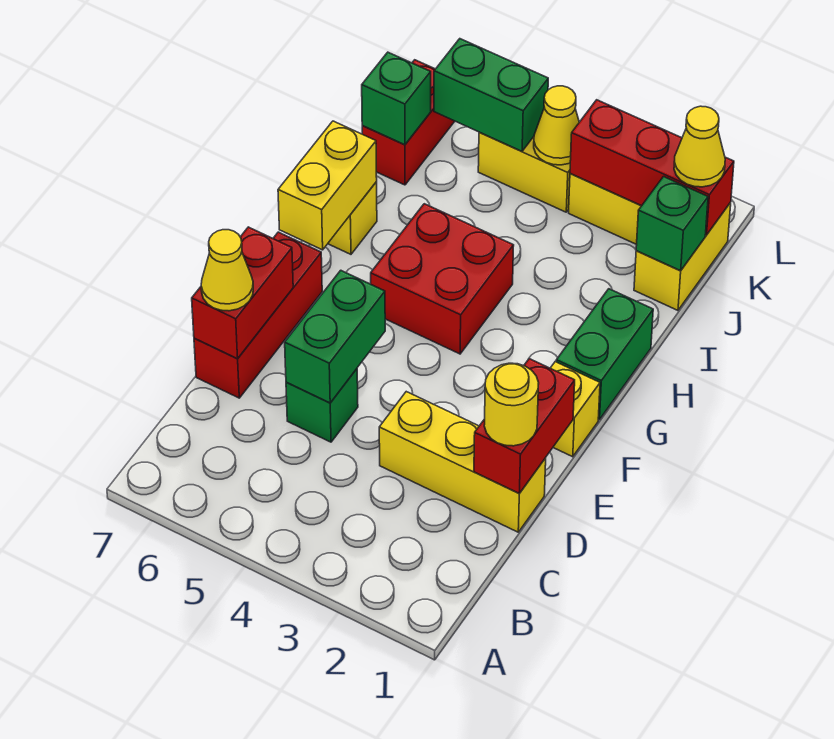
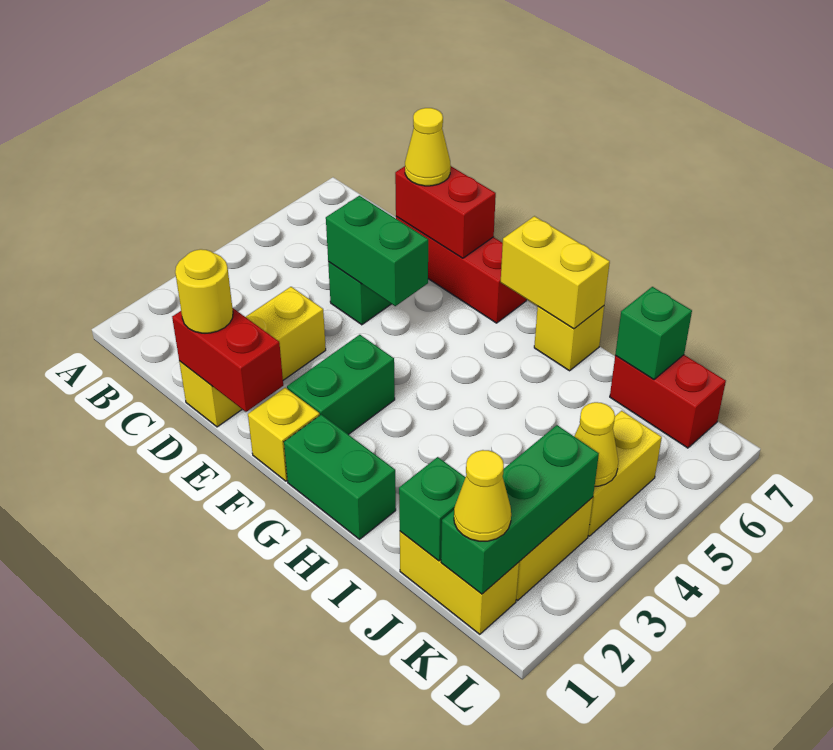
red brick G4:H5 level 1 -> none
red brick K1:K3 level 2 -> green brick K1:K3 level 2
green brick K5:K6 level 2 -> green brick F2:F3 level 1

